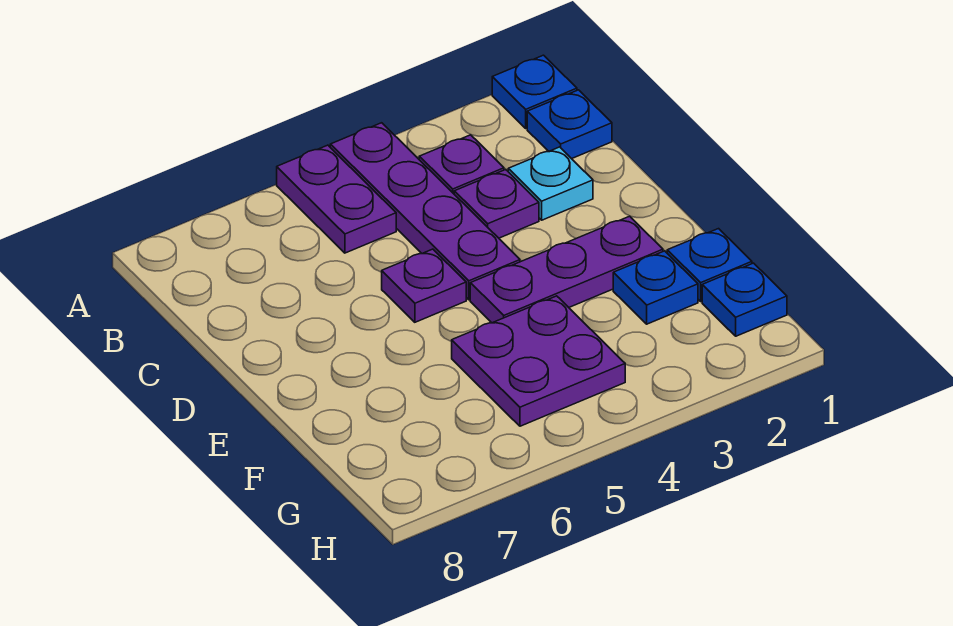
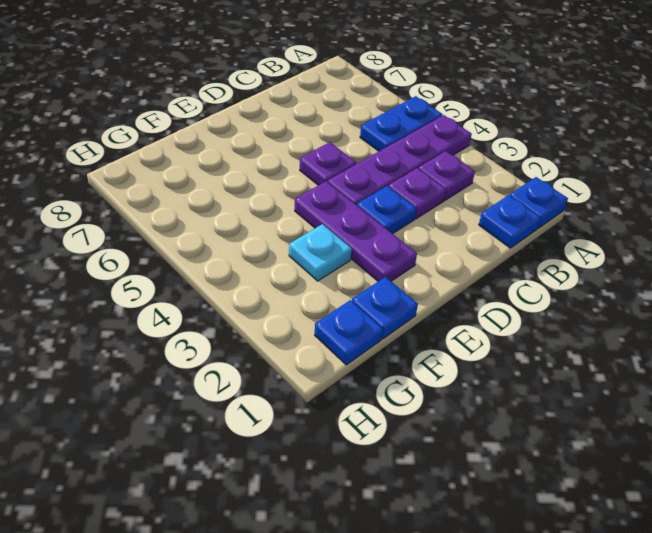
purple plate A5:B5 level 1 -> blue plate A5:B5 level 1
cyan plate C2 level 1 -> cyan plate F3 level 1
blue plate F2 level 1 -> blue plate D3 level 1
purple plate F4:G5 level 1 -> none

